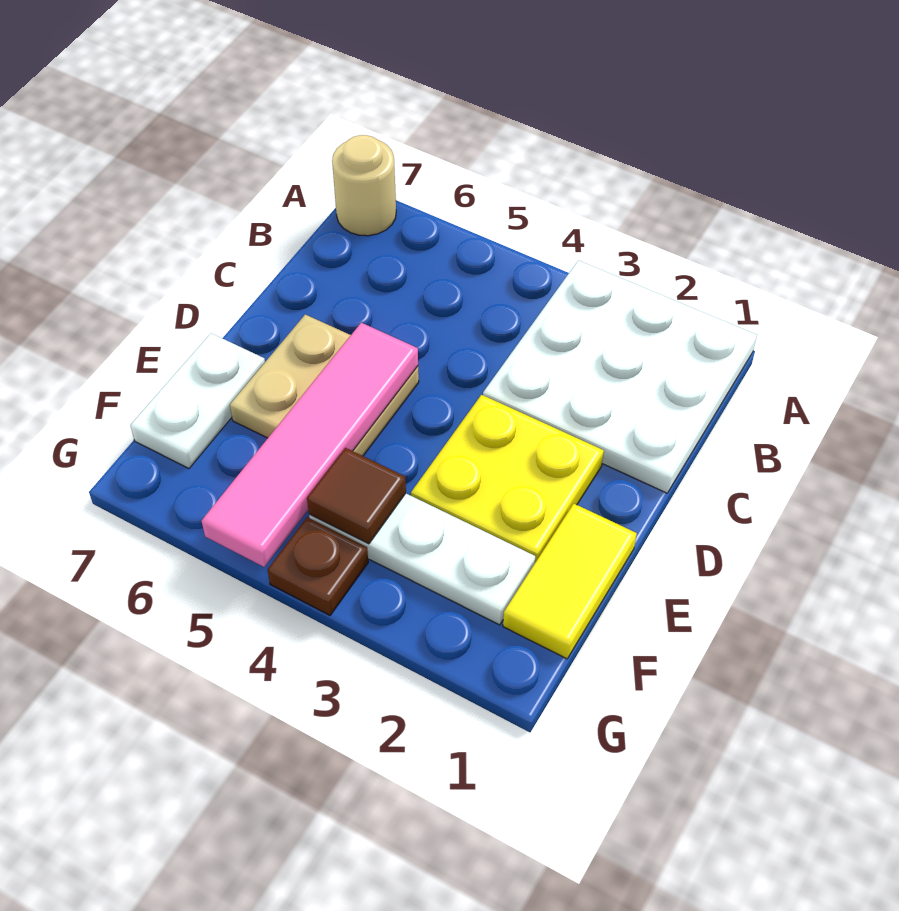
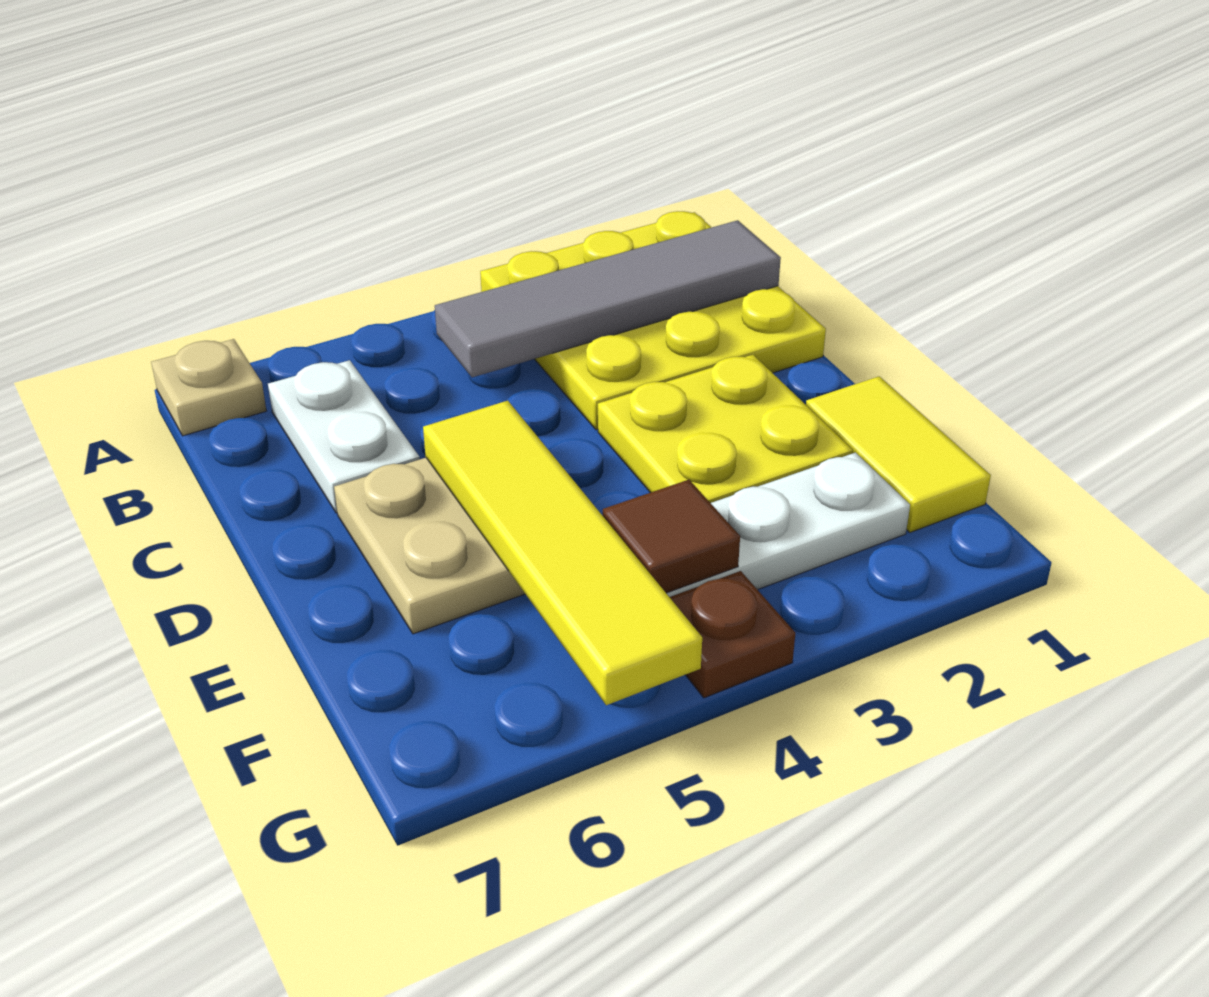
white plate A1:C3 level 1 -> yellow plate A1:C3 level 1
tan round brick A7 level 1 -> tan plate A7 level 1
none -> grey tile B1:B4 level 2
pink tile D5:G5 level 2 -> yellow tile D5:G5 level 2
white plate E7:F7 level 1 -> white plate B6:C6 level 1

